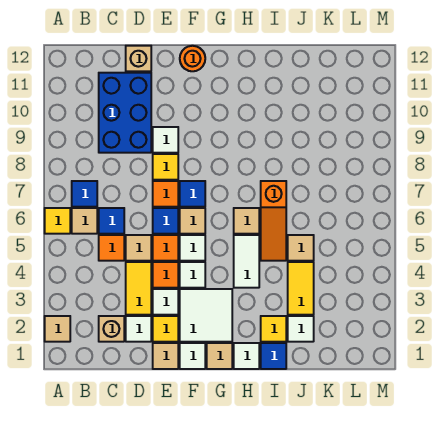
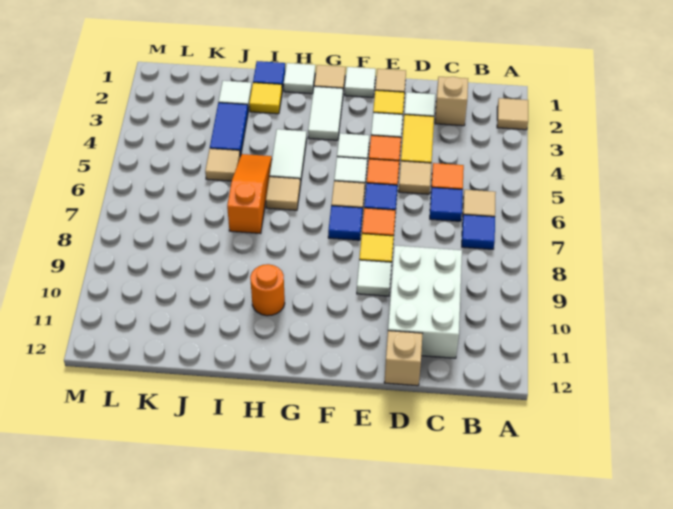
yellow tile A6 level 1 -> none
blue brick C9:D11 level 1 -> white brick C9:D11 level 1
white tile F2:G3 level 1 -> white tile G2:G3 level 1
orange round brick F12 level 1 -> orange round brick H10 level 1
yellow tile J3:J4 level 1 -> blue tile J3:J4 level 1

